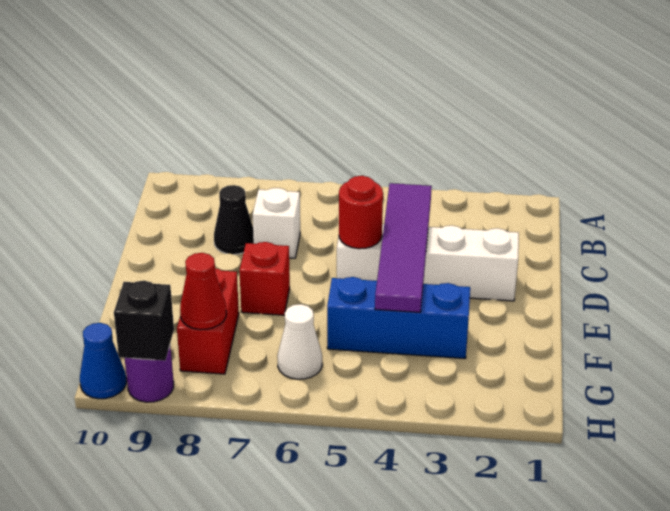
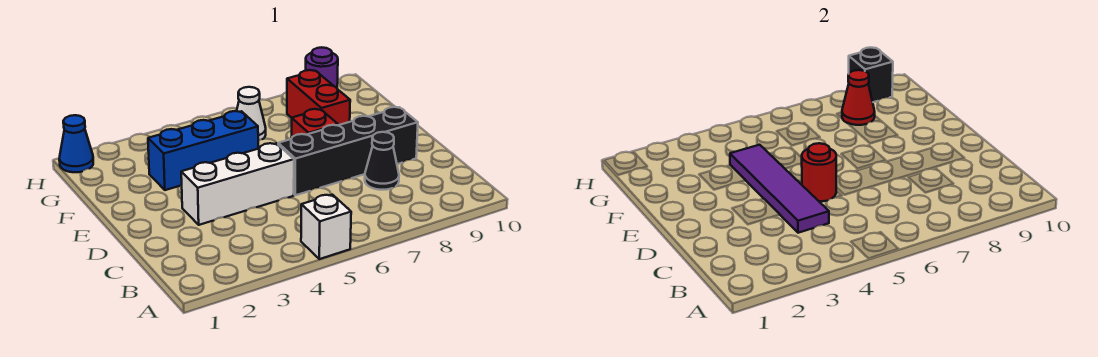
white brick C7 level 1 -> white brick A5 level 1
white brick D2:D5 level 1 -> white brick D3:D5 level 1
none -> black brick D6:D9 level 1
blue cone H10 level 1 -> blue cone H1 level 1

